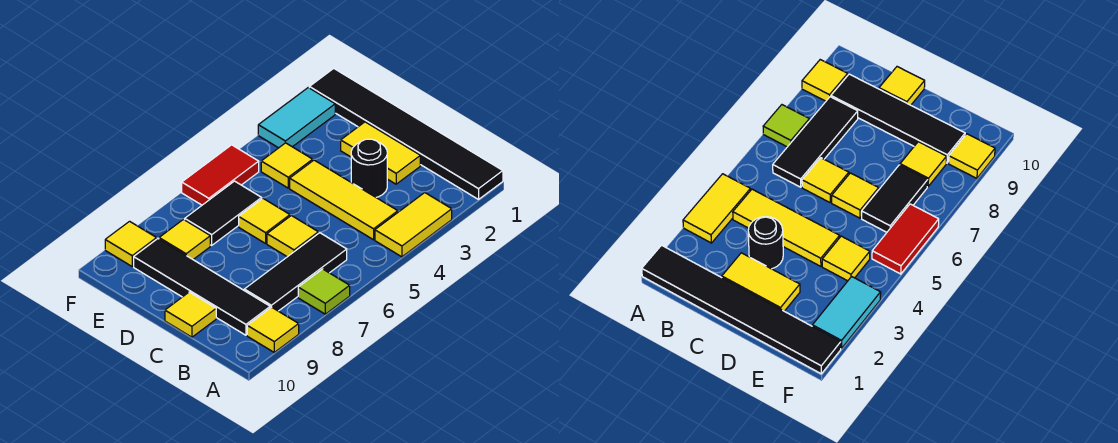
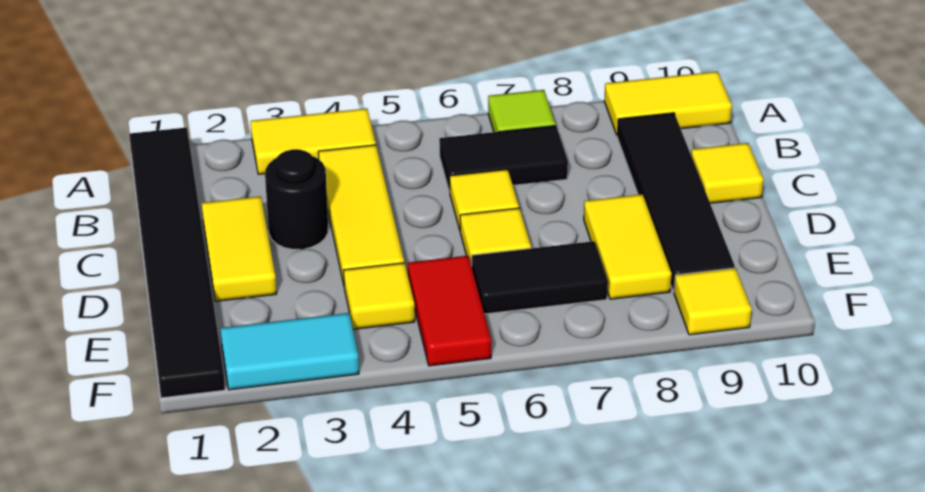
yellow tile A9 level 1 -> yellow tile A9:A10 level 1
black tile B6:B8 level 1 -> black tile B6:B7 level 1
yellow tile E8 level 1 -> yellow tile D8:E8 level 1
red tile F5:F6 level 1 -> red tile E5:F5 level 1

